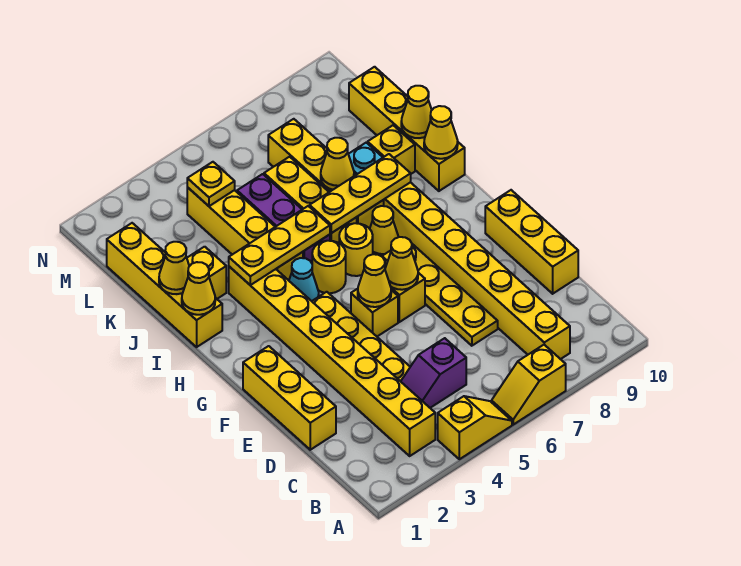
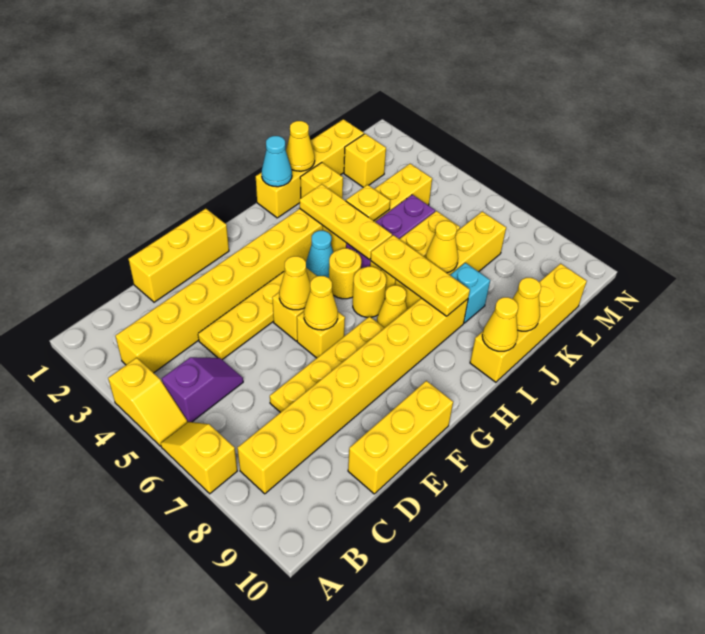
purple slope C4:C5 level 1 top 5 -> purple slope B5:C5 level 1 top B
yellow cone I1 level 2 -> cyan cone I1 level 2
yellow brick J9 level 1 -> yellow brick L2 level 1
yellow plate L4 level 2 -> yellow plate J4 level 2

